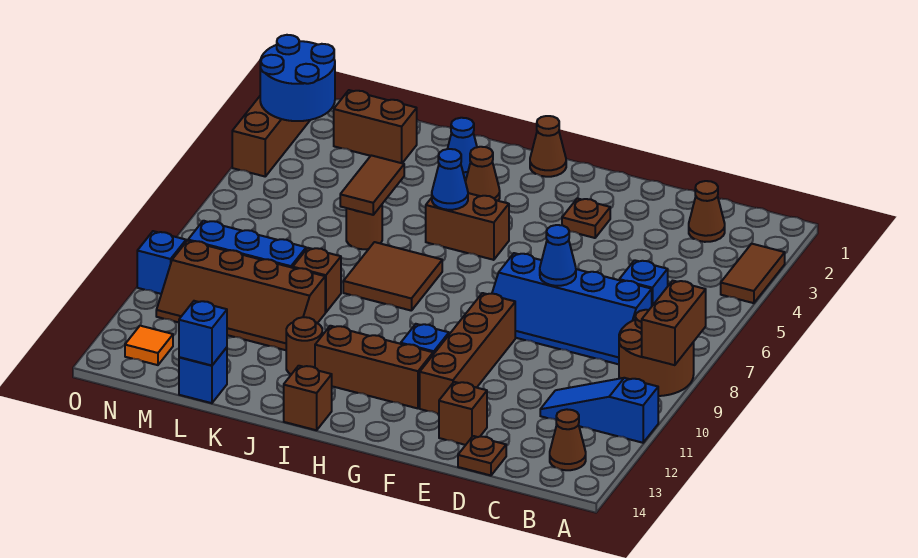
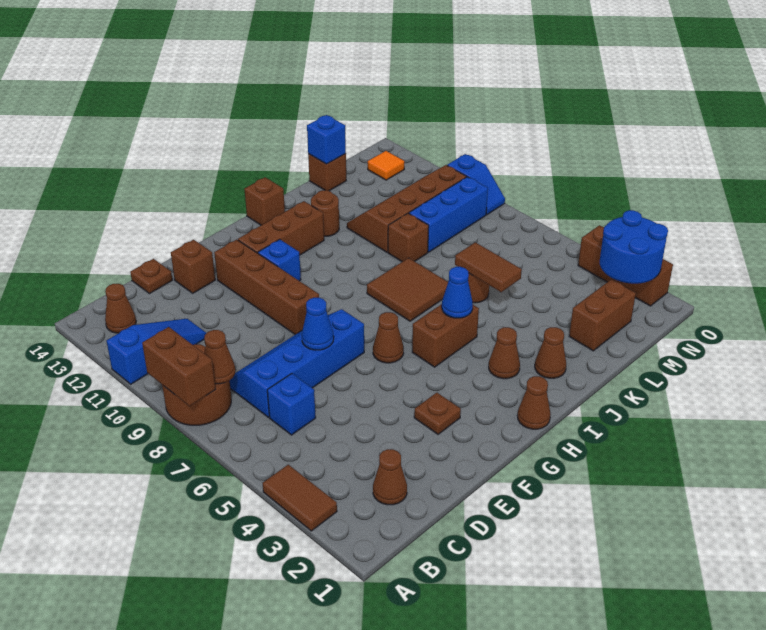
none -> brown cone B8 level 2
none -> brown cone G6 level 1
blue cone J2 level 1 -> brown cone J2 level 1
blue brick L14 level 1 -> brown brick L14 level 1

